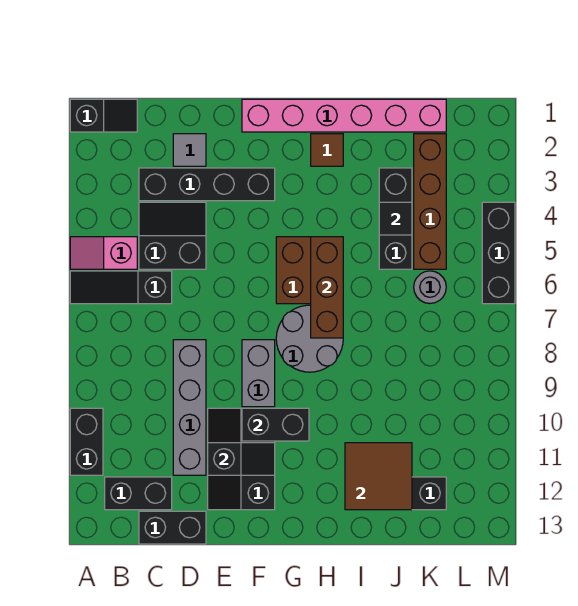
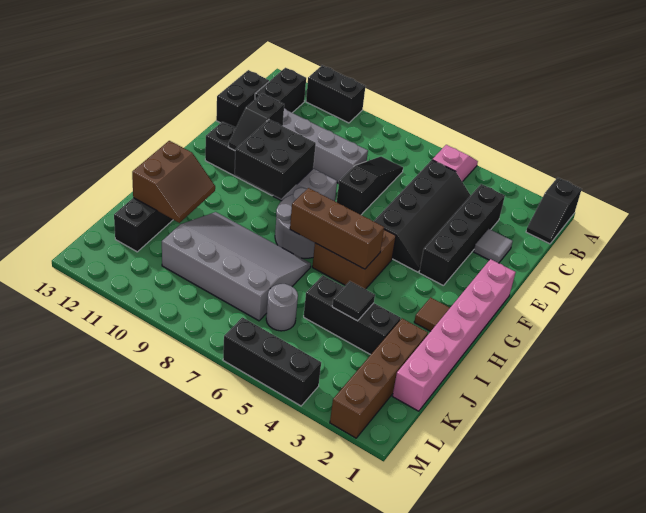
black slope A6:C6 level 1 top C -> black slope C7:E7 level 1 top E
black slope C4:D5 level 1 top 5 -> black slope C4:F5 level 1 top 5
black brick F10:G10 level 2 -> black brick F9:G10 level 2
none -> grey slope I7:K10 level 1 top K
brown tile I11:J12 level 2 -> brown slope I11:J12 level 2 top 12
brown brick K2:K5 level 1 -> brown brick J2:M2 level 1

